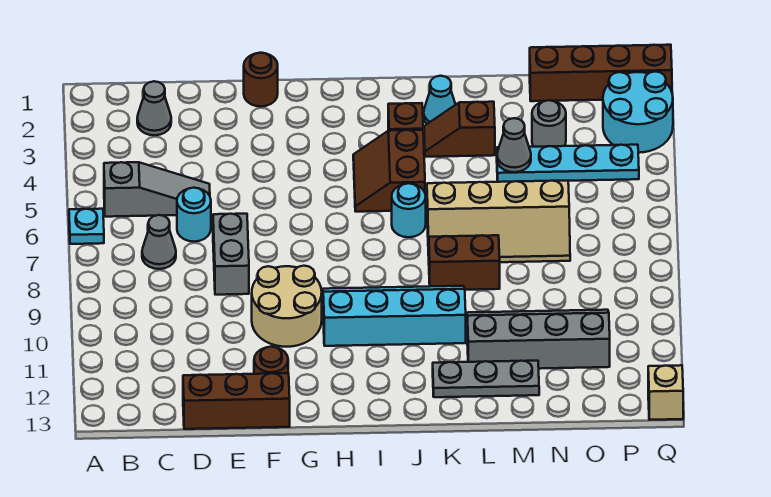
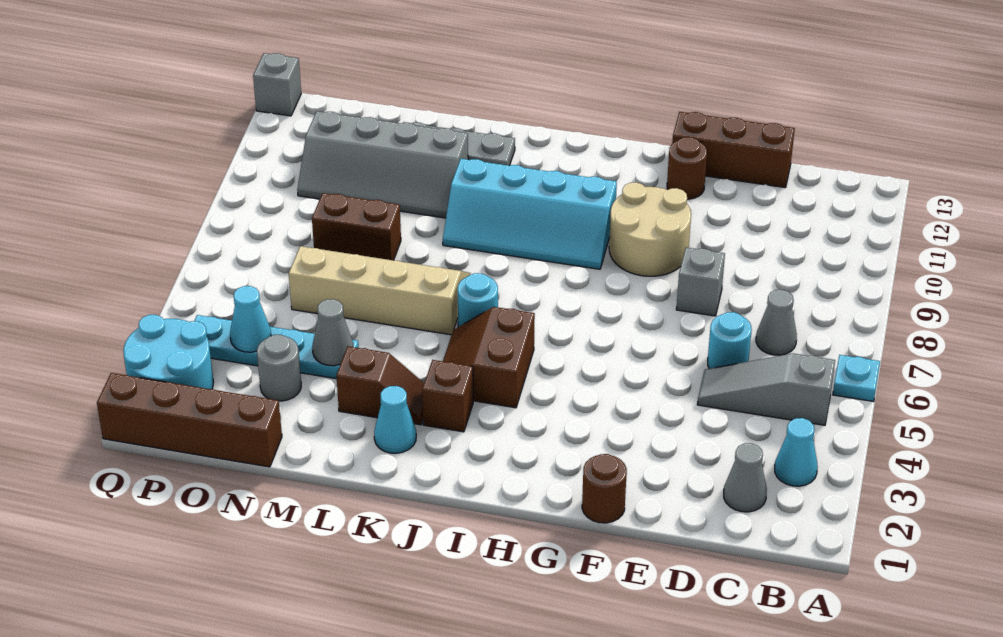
none -> cyan cone B3 level 1
grey brick E7:E8 level 1 -> grey brick E8 level 1
brown slope I4:J5 level 1 top J -> brown slope I4:J5 level 1 top I
brown brick K8:L8 level 1 -> brown brick M8:N8 level 1
none -> cyan cone O4 level 2
tan brick Q13 level 1 -> grey brick Q13 level 1

